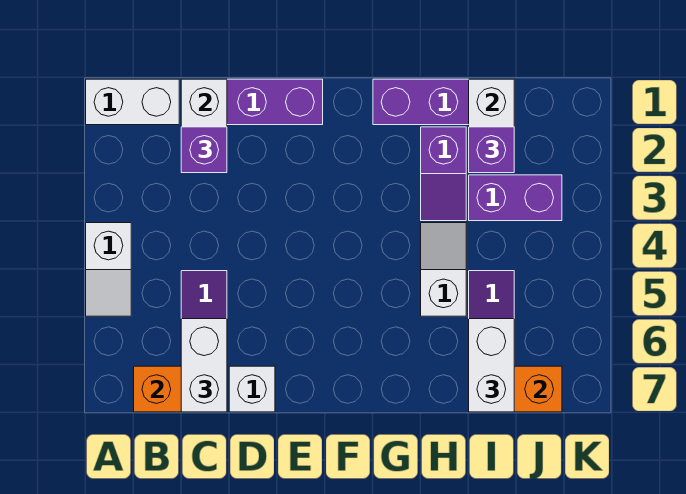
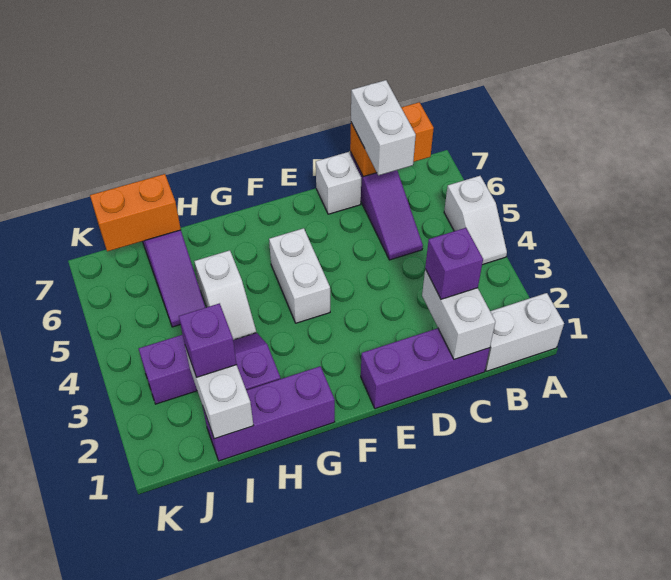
white slope A4:A5 level 1 top 4 -> white slope A4:A5 level 1 top 5
white brick I6:I7 level 3 -> white brick F4:F5 level 1

